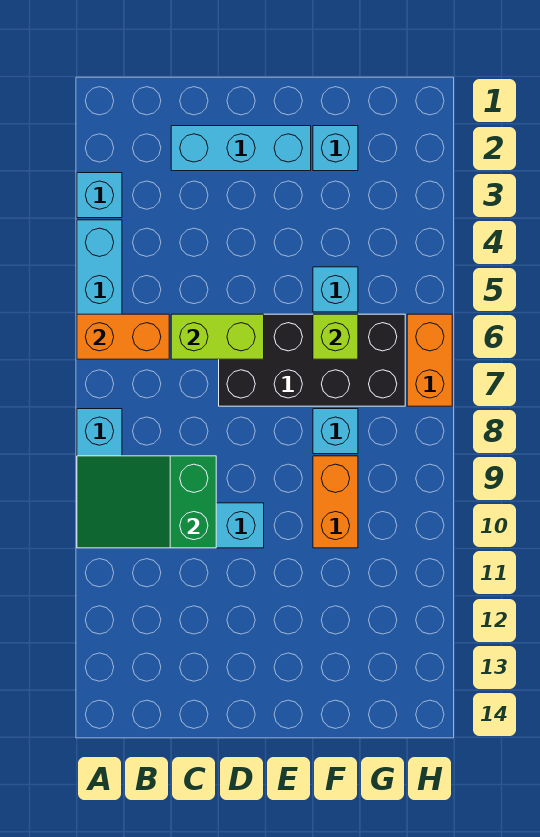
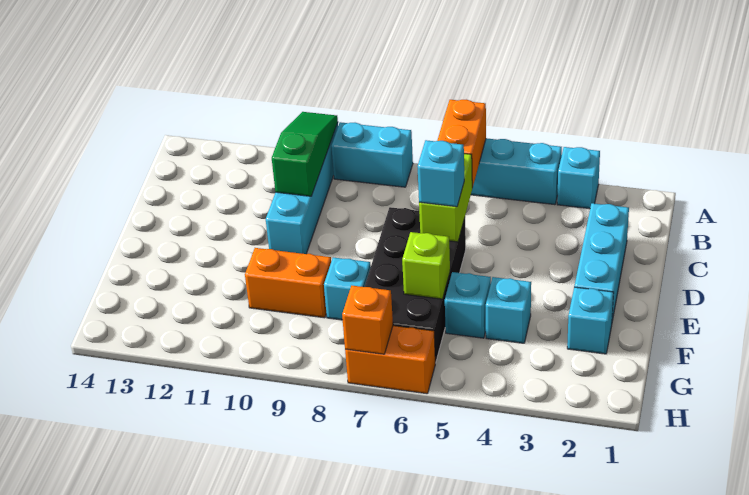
green slope A9:C10 level 2 top C -> green slope A10:C10 level 2 top C
none -> cyan brick D6 level 3
none -> cyan brick F4 level 1
none -> orange brick H7 level 2

